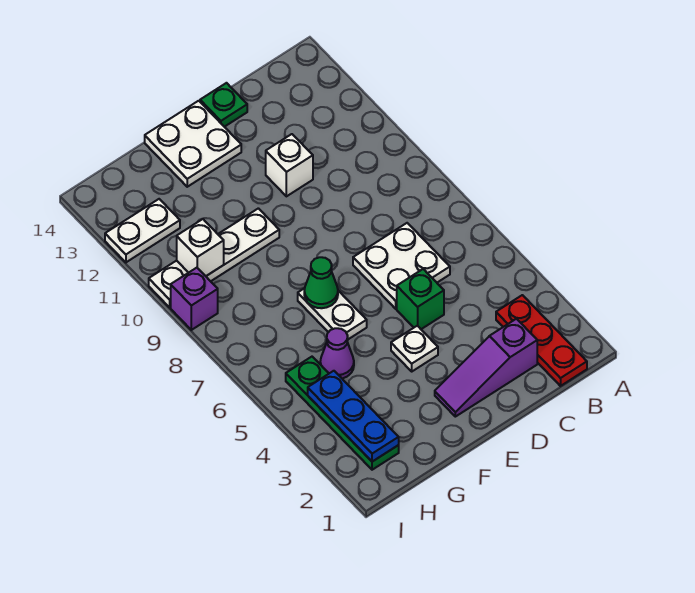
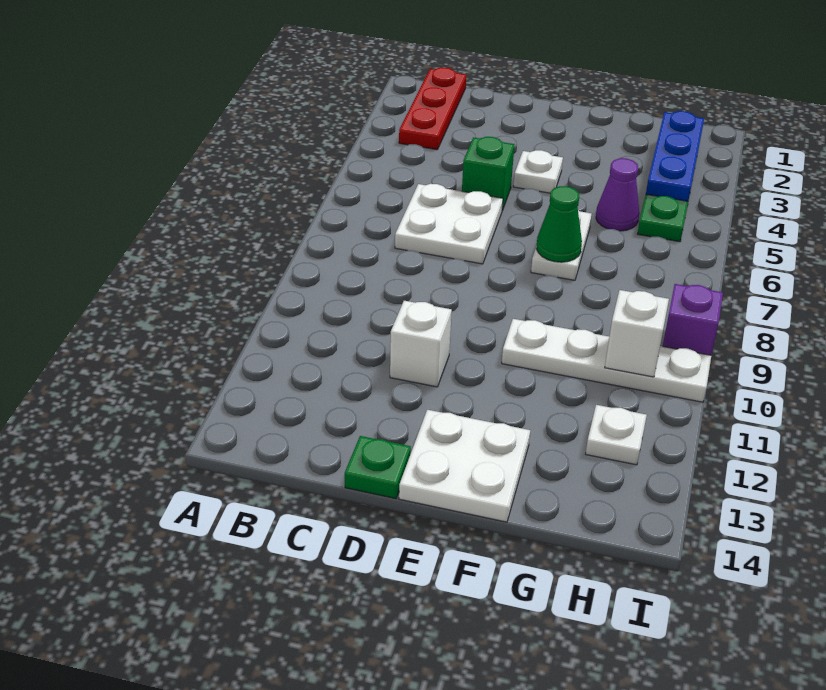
purple slope C2:E2 level 1 top C -> none
white plate H12:I12 level 1 -> white plate H12 level 1

